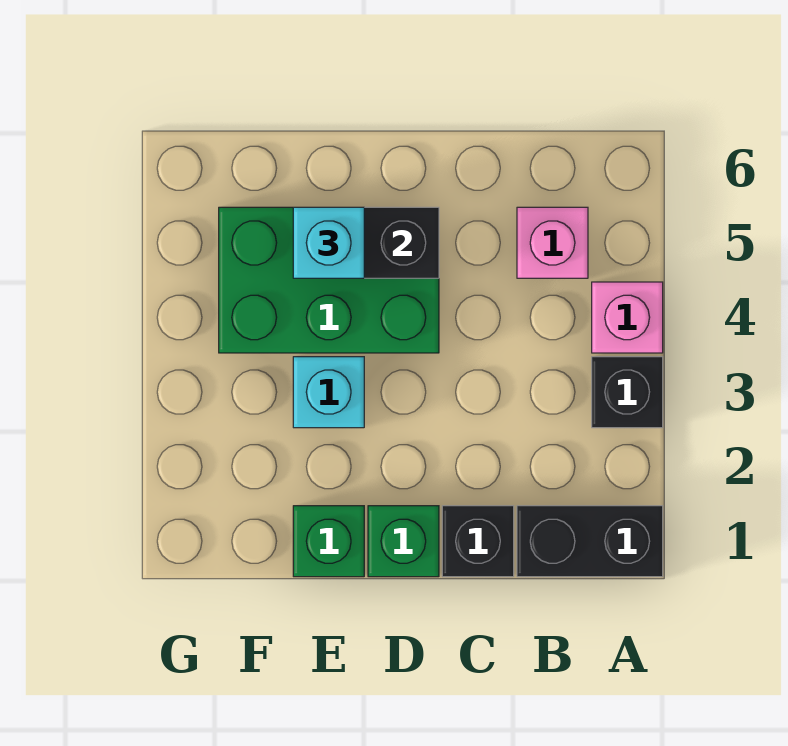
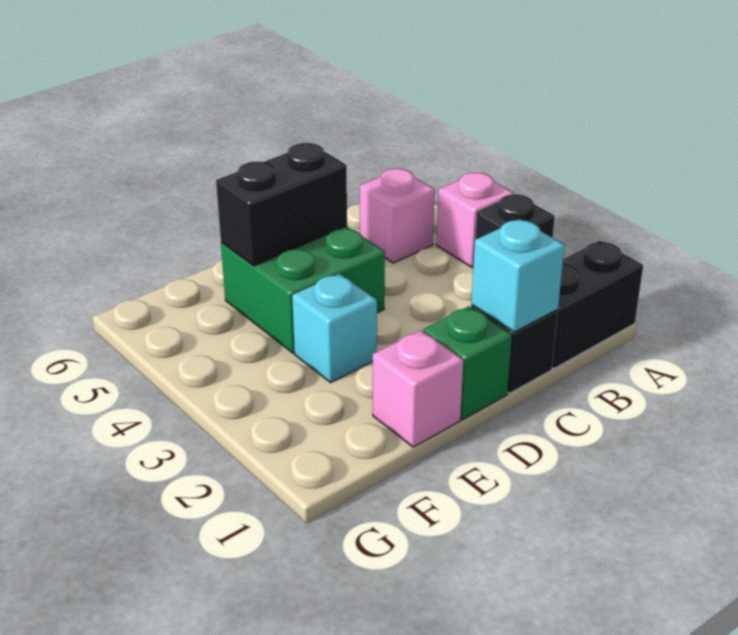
green brick D4:F5 level 1 -> green brick D4:E5 level 1
green brick E1 level 1 -> pink brick E1 level 1
cyan brick E5 level 3 -> cyan brick C1 level 2

